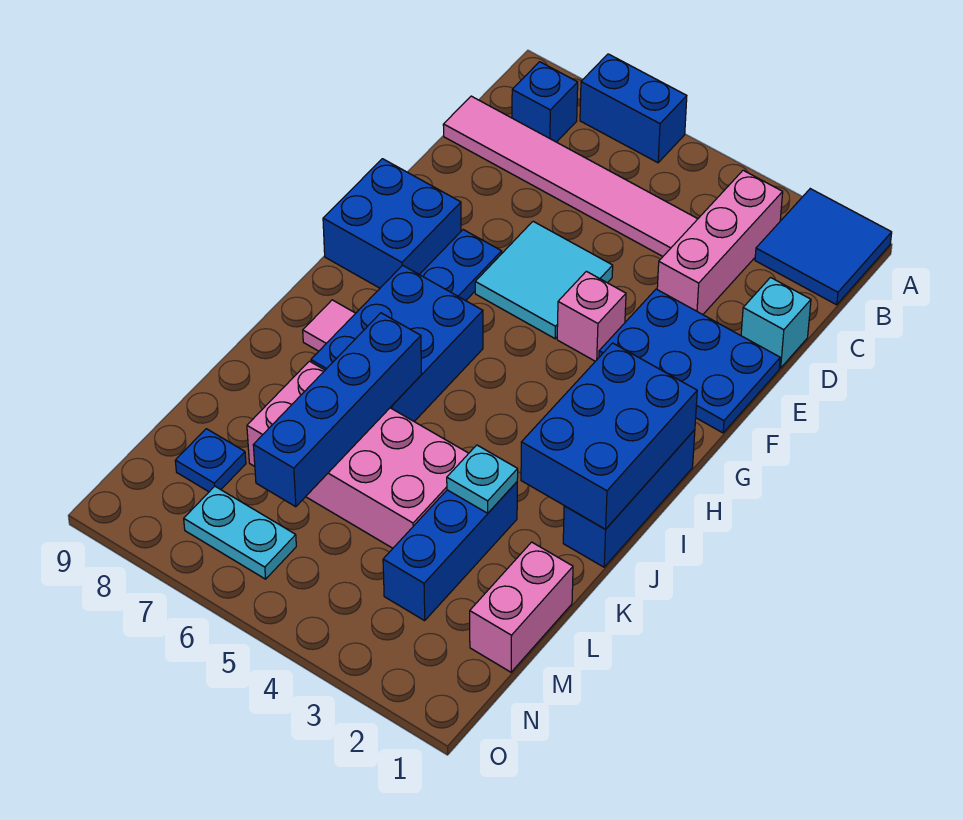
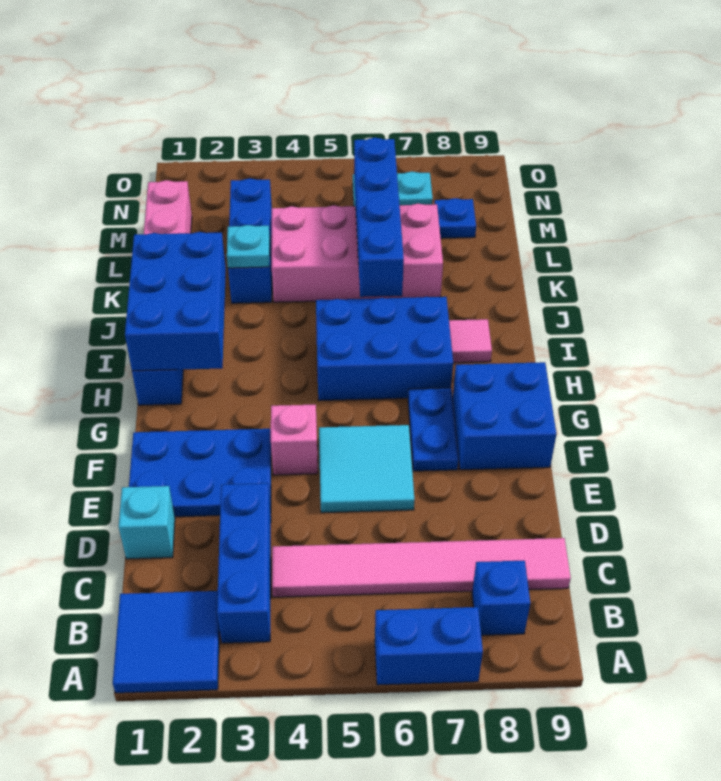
pink brick B3:D3 level 1 -> blue brick B3:D3 level 1
blue brick H6:J7 level 1 -> blue brick H5:I7 level 1

